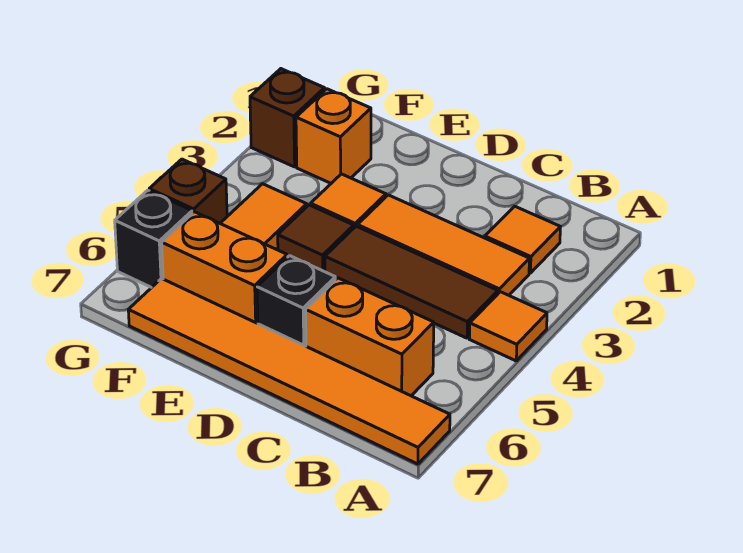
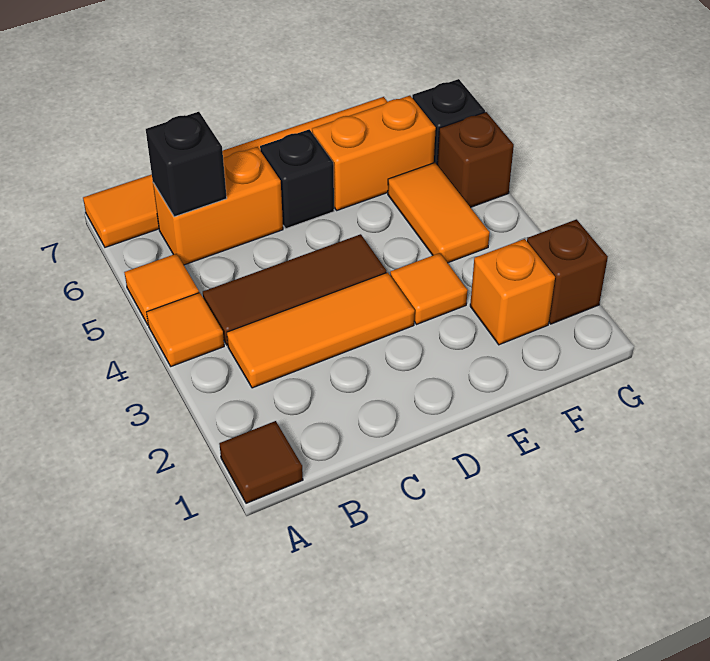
orange tile B2 level 1 -> orange tile A5 level 1
none -> black brick B6 level 2
brown tile E4 level 1 -> brown tile A1 level 1

